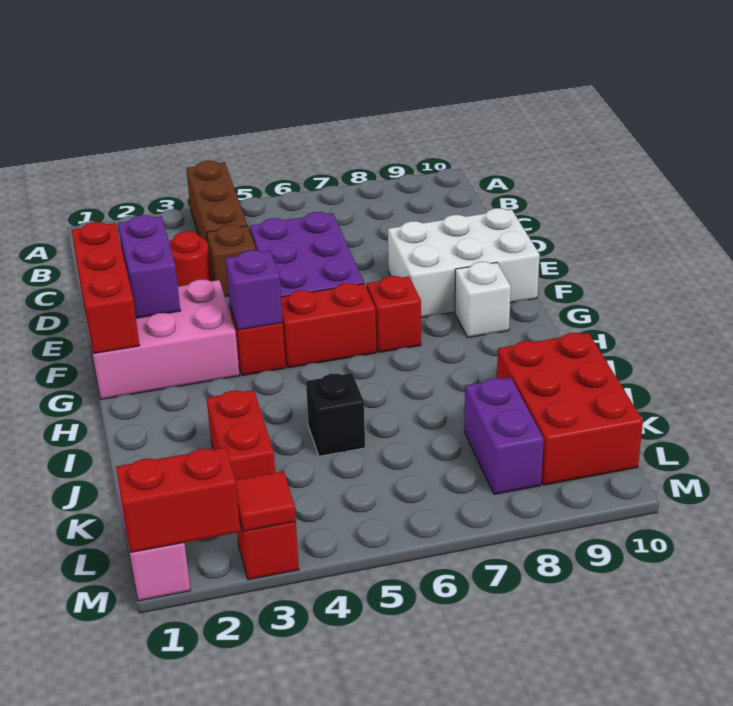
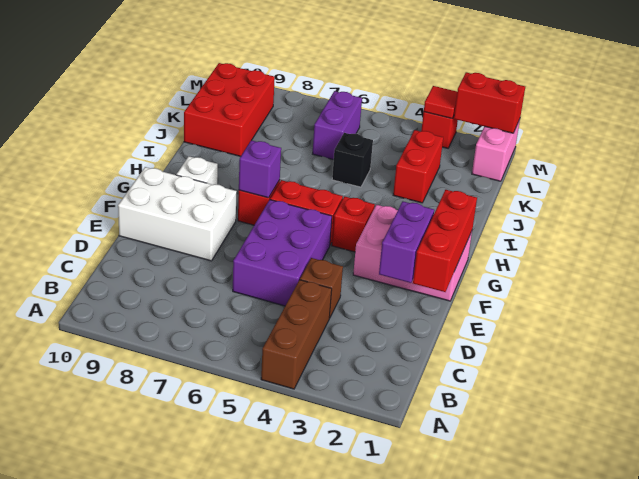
red round brick D3 level 1 -> none
purple brick G4 level 2 -> purple brick G7 level 2
purple brick K8:L8 level 1 -> purple brick K6:L6 level 1

